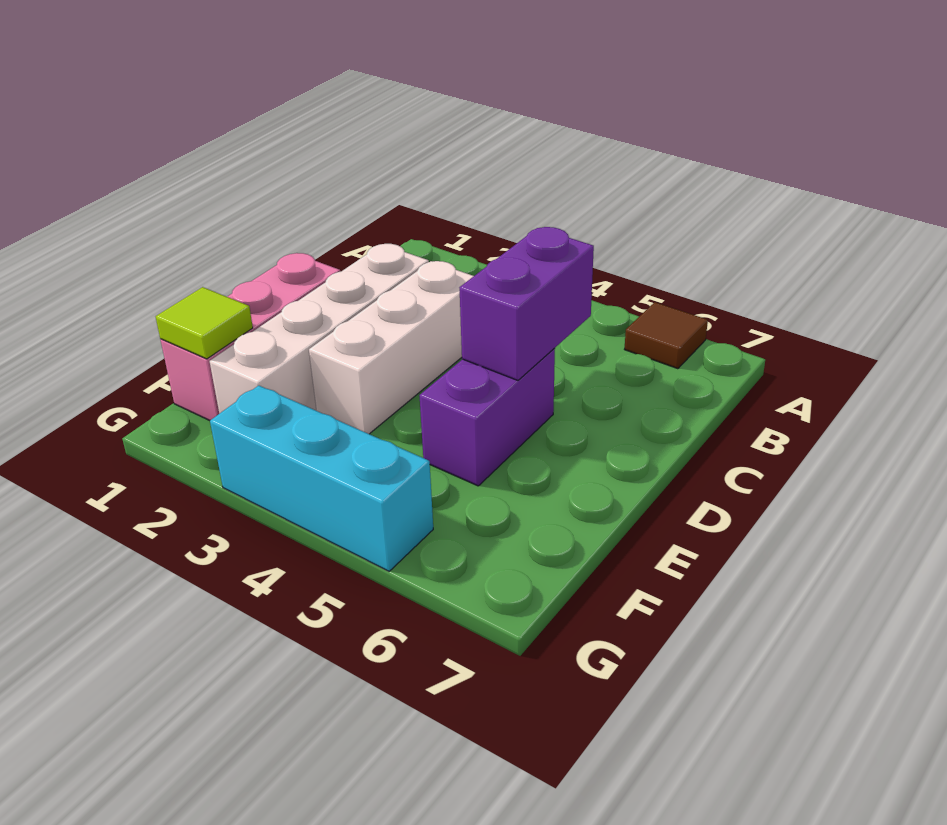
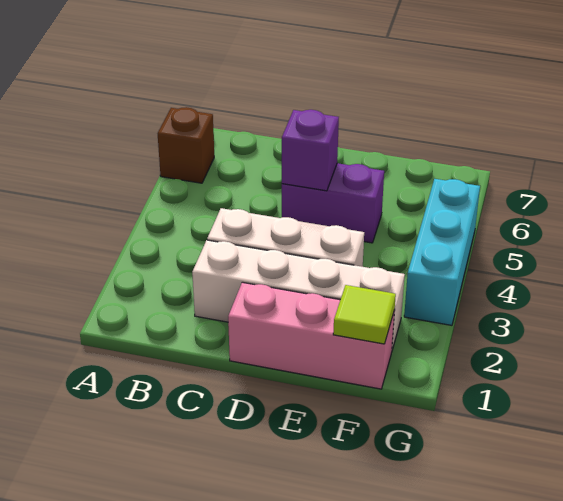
brown tile A6 level 1 -> brown brick A6 level 1
purple brick C5:D5 level 2 -> purple brick D5 level 2

